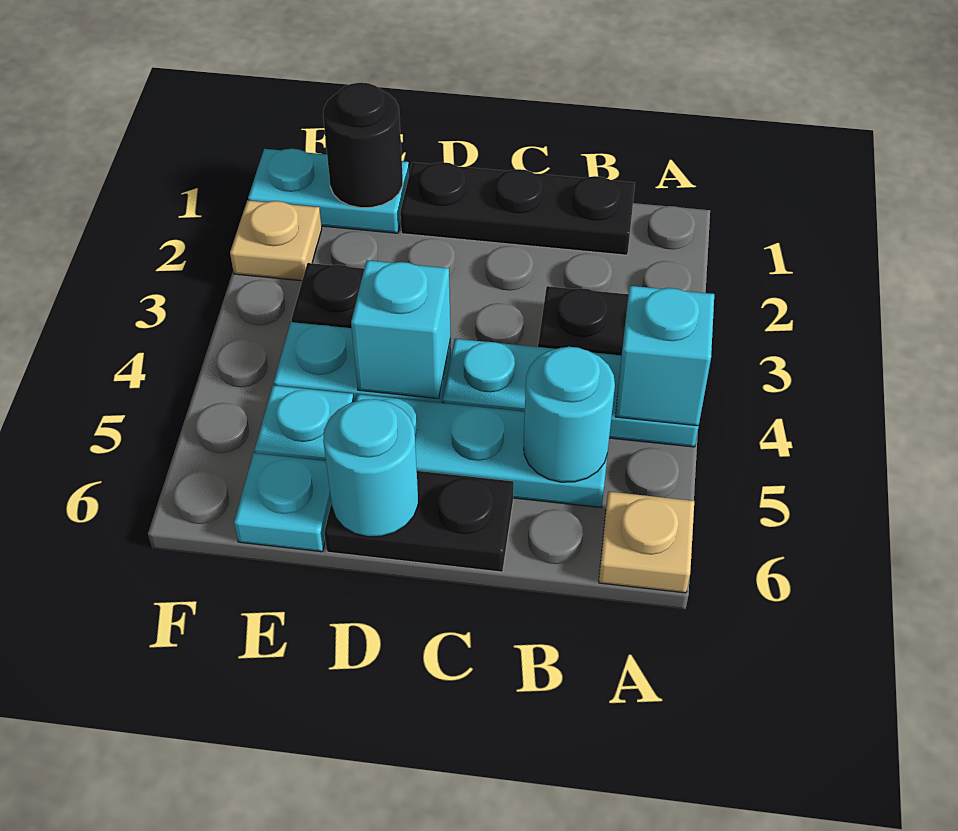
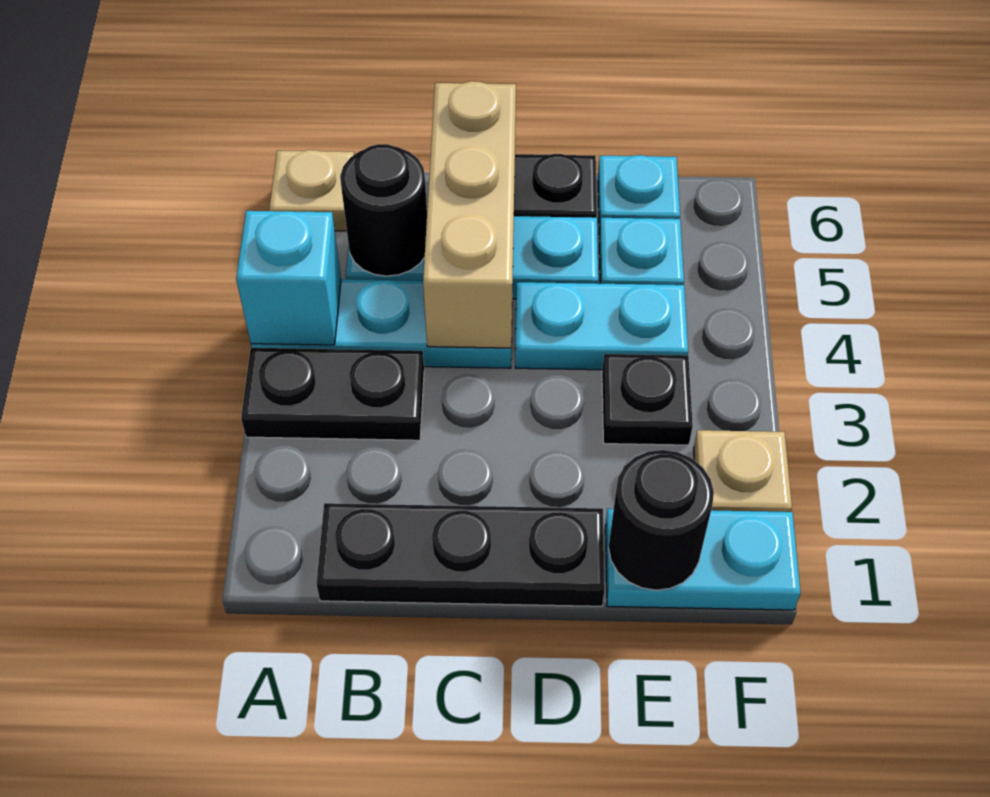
cyan round brick B5 level 2 -> black round brick B5 level 2
none -> tan brick C4:C6 level 2
cyan brick D4 level 2 -> none
cyan round brick D6 level 2 -> none

